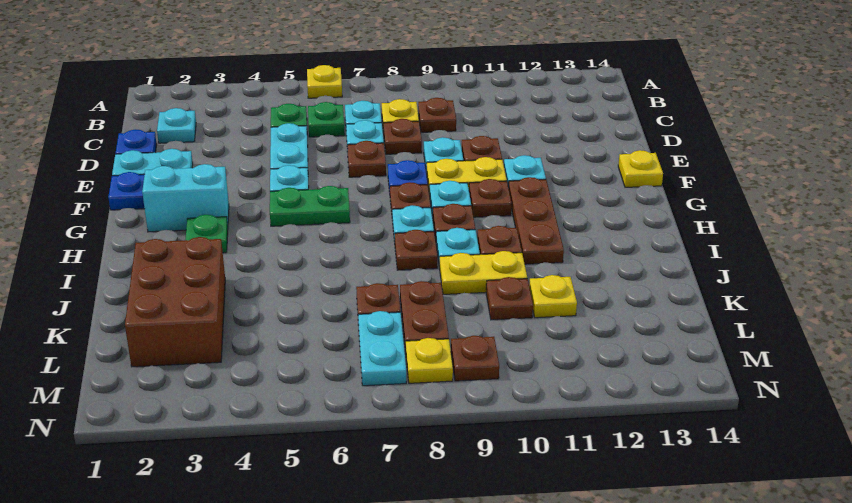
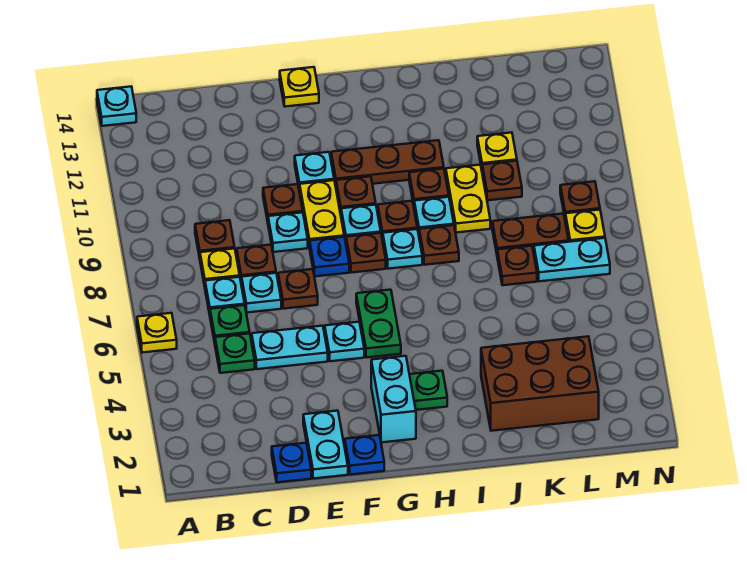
cyan plate C2 level 1 -> cyan plate A14 level 1

